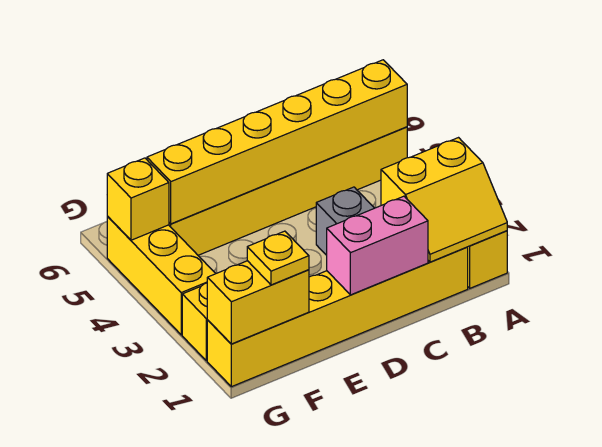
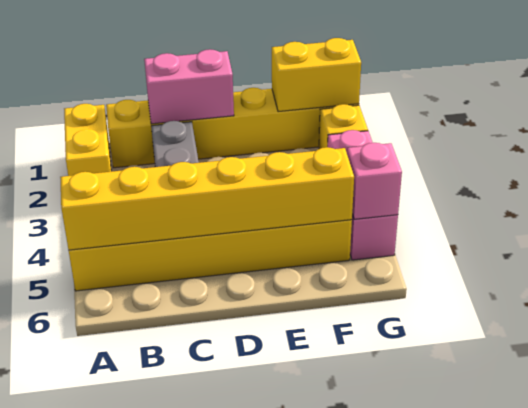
yellow slope A1:B2 level 2 top 2 -> none
yellow plate F1 level 3 -> none
yellow brick G3:G5 level 1 -> pink brick G3:G5 level 1
yellow brick G5 level 2 -> pink brick G5 level 2

